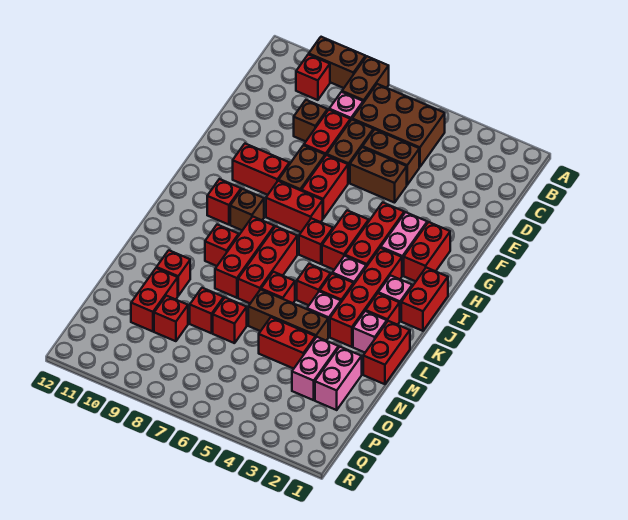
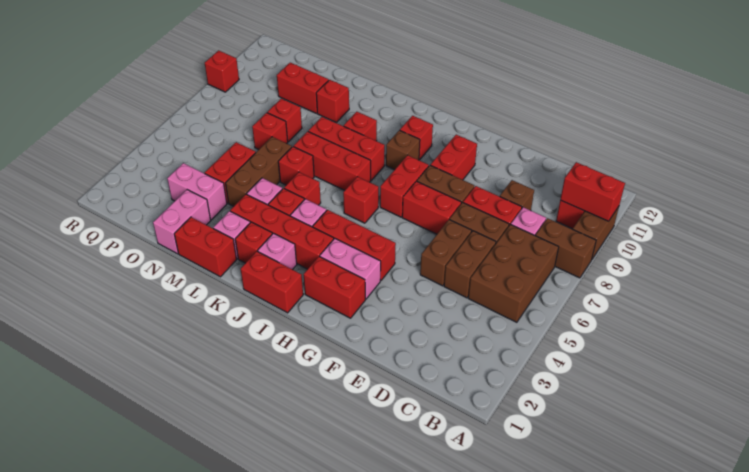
red brick H5:I5 level 1 -> red brick A10:B10 level 2
pink brick N2:O2 level 1 -> pink brick N1:N2 level 1
red brick O9 level 1 -> red brick R9 level 1

